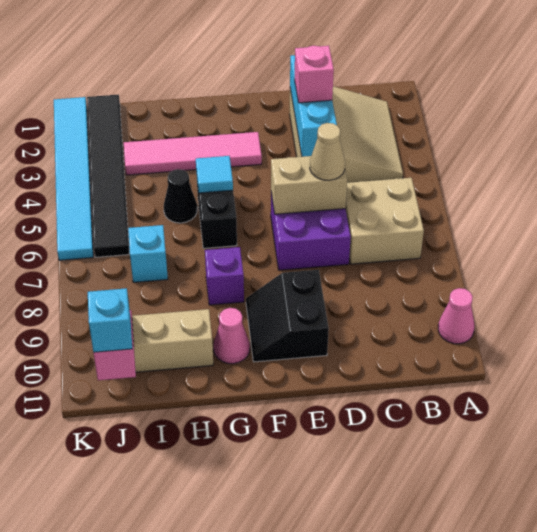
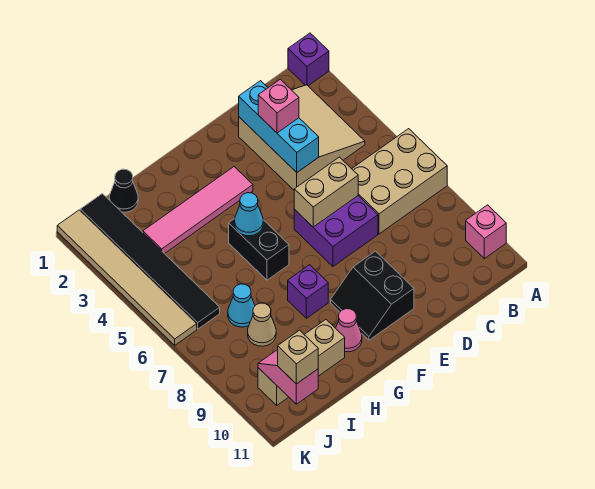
none -> purple brick A1 level 1
pink cone A10 level 1 -> pink brick A10 level 1
tan brick B6:C7 level 1 -> tan brick A6:C7 level 1
tan cone D6 level 3 -> tan cone I8 level 1
cyan tile G5 level 2 -> cyan cone G5 level 2
black cone H5 level 1 -> black cone I1 level 1
cyan brick I7 level 1 -> cyan cone I7 level 1
cyan brick J11 level 3 -> tan brick J11 level 3
cyan tile K1:K6 level 1 -> tan tile K1:K6 level 1

